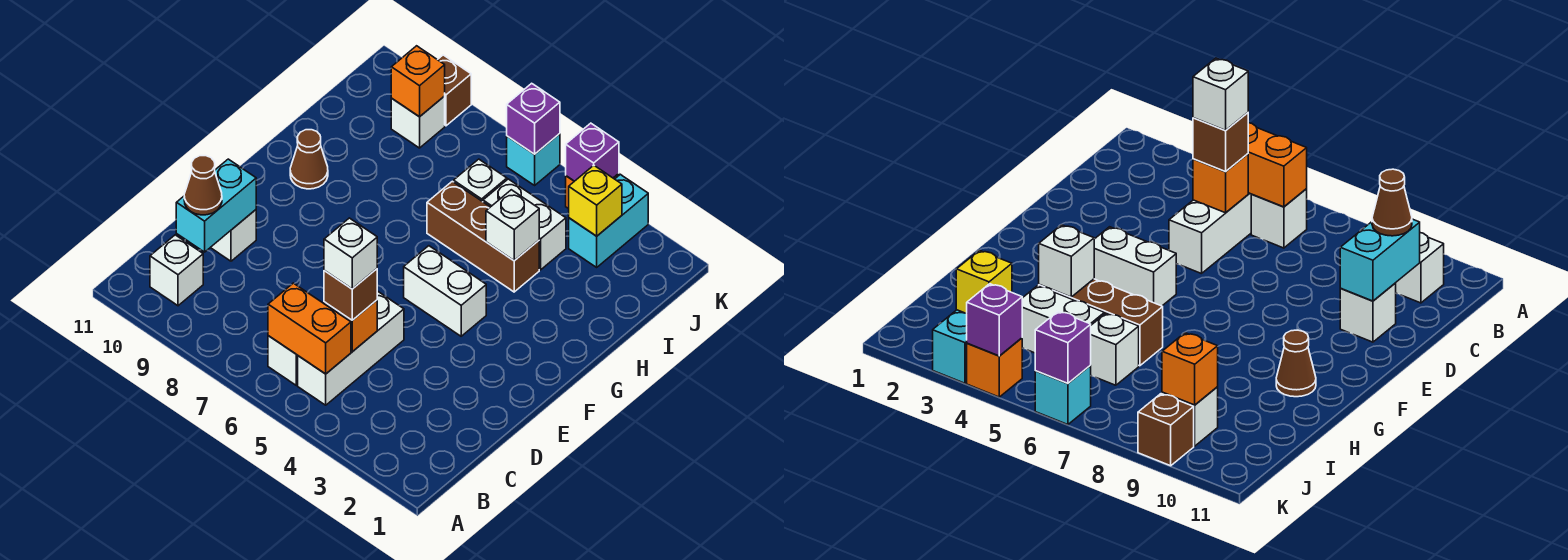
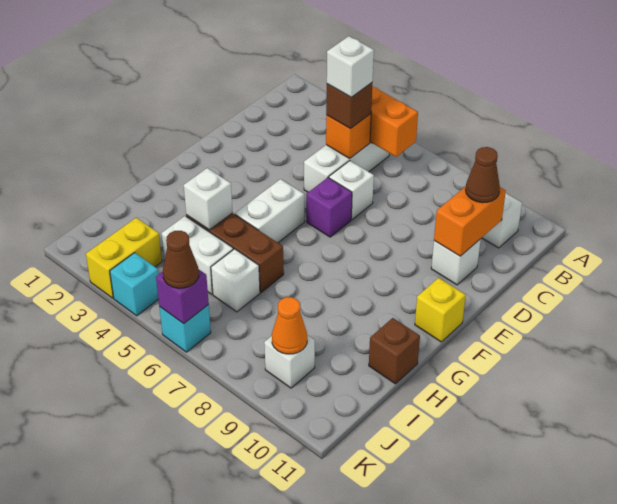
white brick B6 level 1 -> white brick D6 level 1
cyan brick C10:D10 level 2 -> orange brick C10:D10 level 2
white brick F4:F5 level 1 -> white brick F5:G5 level 1
brown cone G10 level 1 -> brown cone K6 level 3
cyan brick J3:K3 level 1 -> yellow brick J3:K3 level 1
yellow brick J3 level 2 -> yellow brick F11 level 1
orange brick J9 level 2 -> orange cone J9 level 2
orange brick K4 level 1 -> cyan brick K4 level 1
purple brick K4 level 2 -> purple brick E6 level 1
brown brick K9 level 1 -> brown brick H11 level 1

